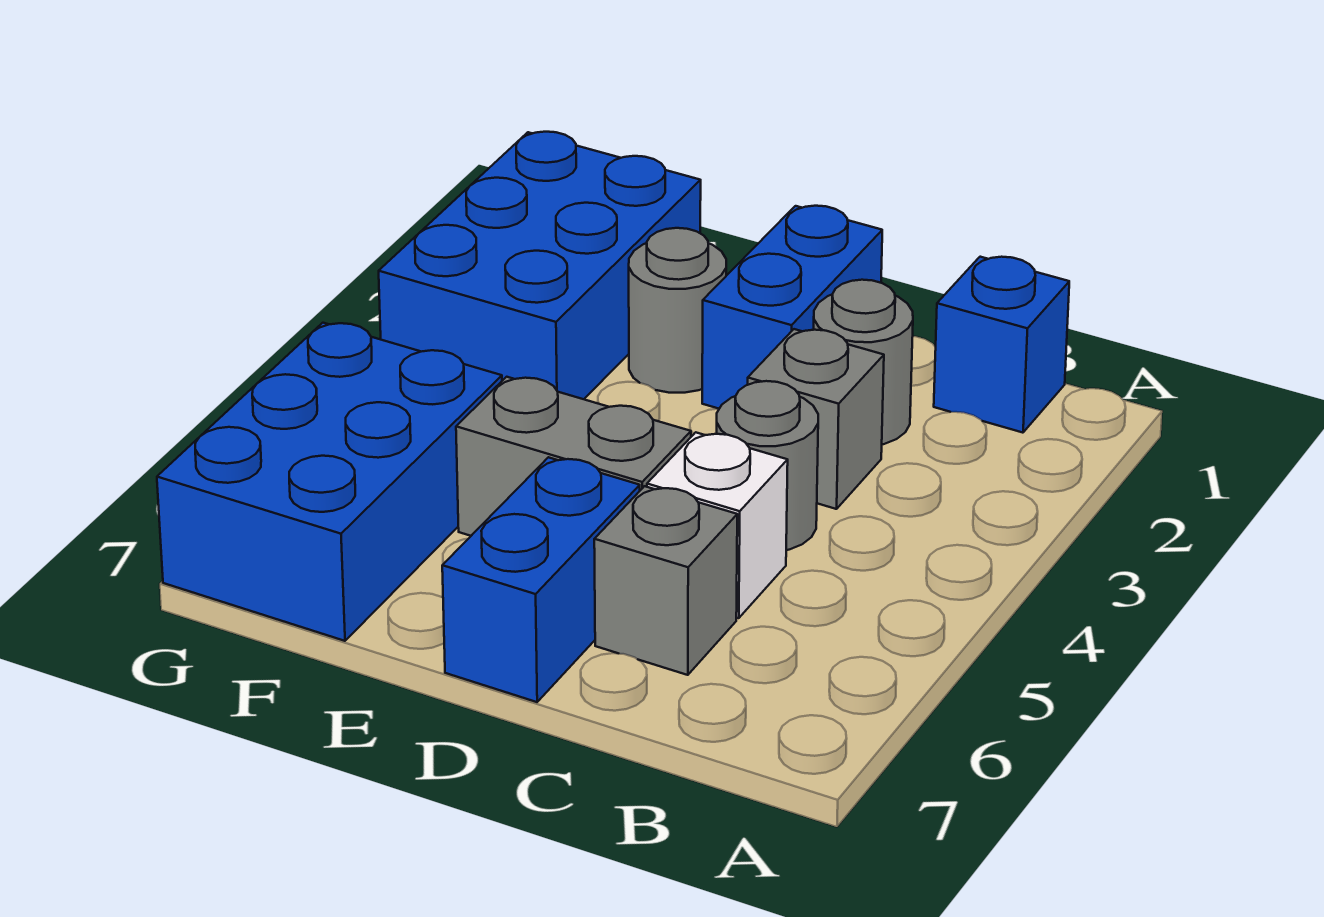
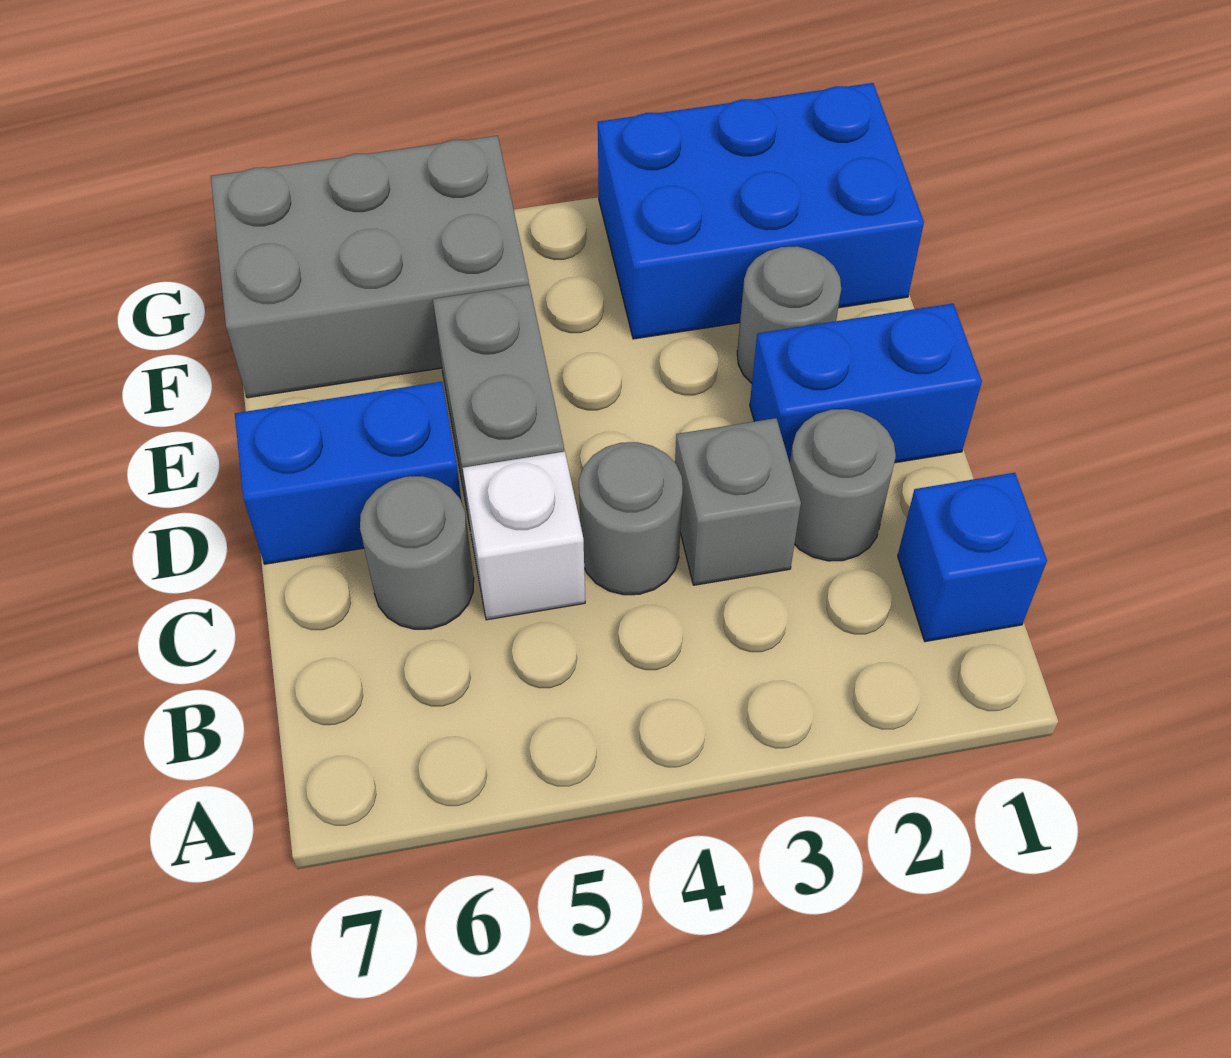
grey brick C6 level 1 -> grey round brick C6 level 1
blue brick F5:G7 level 1 -> grey brick F5:G7 level 1

